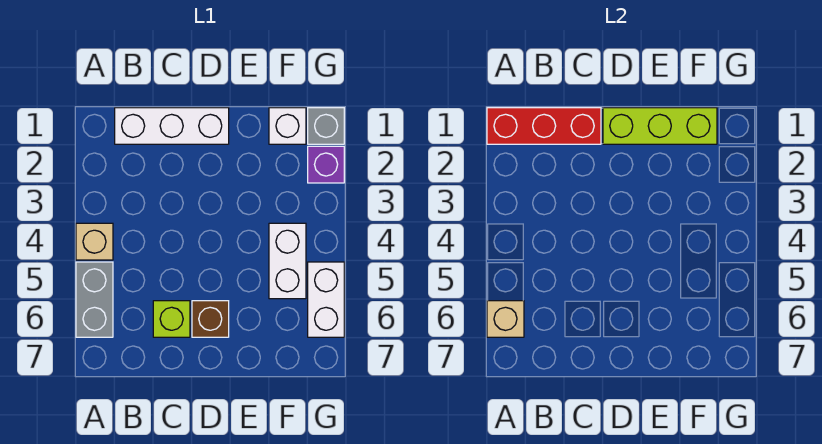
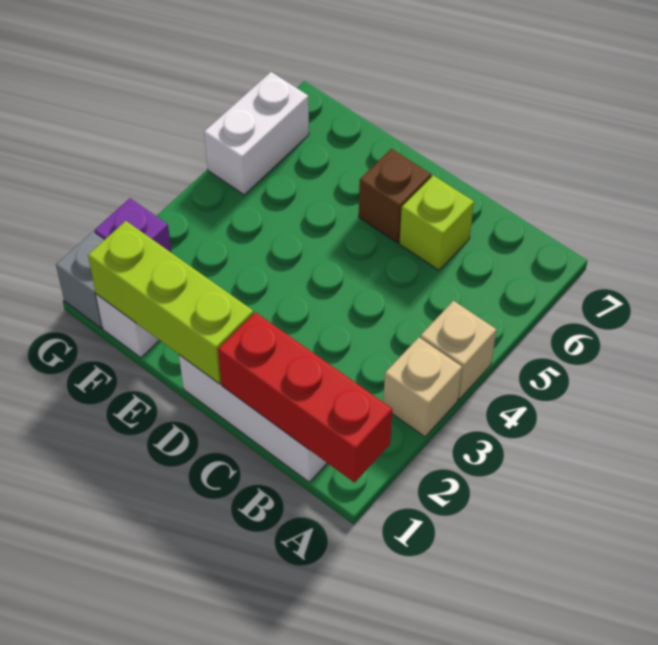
grey brick A5:A6 level 1 -> none
tan brick A6 level 2 -> tan brick A3 level 1
white brick F4:F5 level 1 -> none

